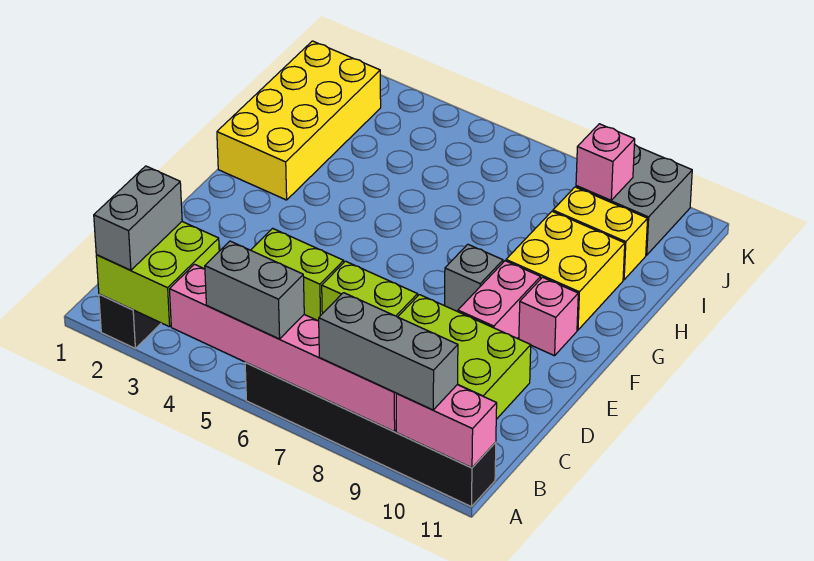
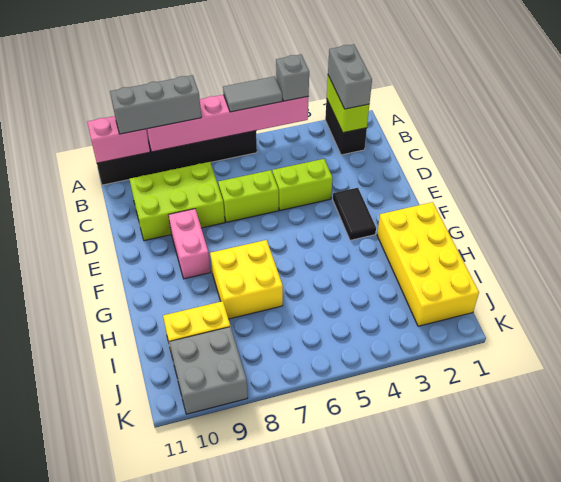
lime brick A2:B3 level 2 -> lime brick A2:B2 level 2
grey brick A5:A6 level 3 -> grey tile A5:A6 level 3
none -> black tile E3:F3 level 1
grey brick F8 level 1 -> grey brick A4 level 3
pink brick F10 level 1 -> none
yellow brick G9:H10 level 1 -> yellow brick G7:H8 level 1
pink brick J9 level 2 -> none

